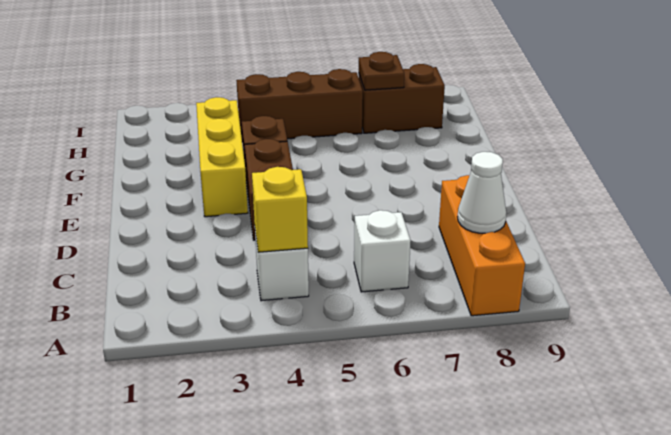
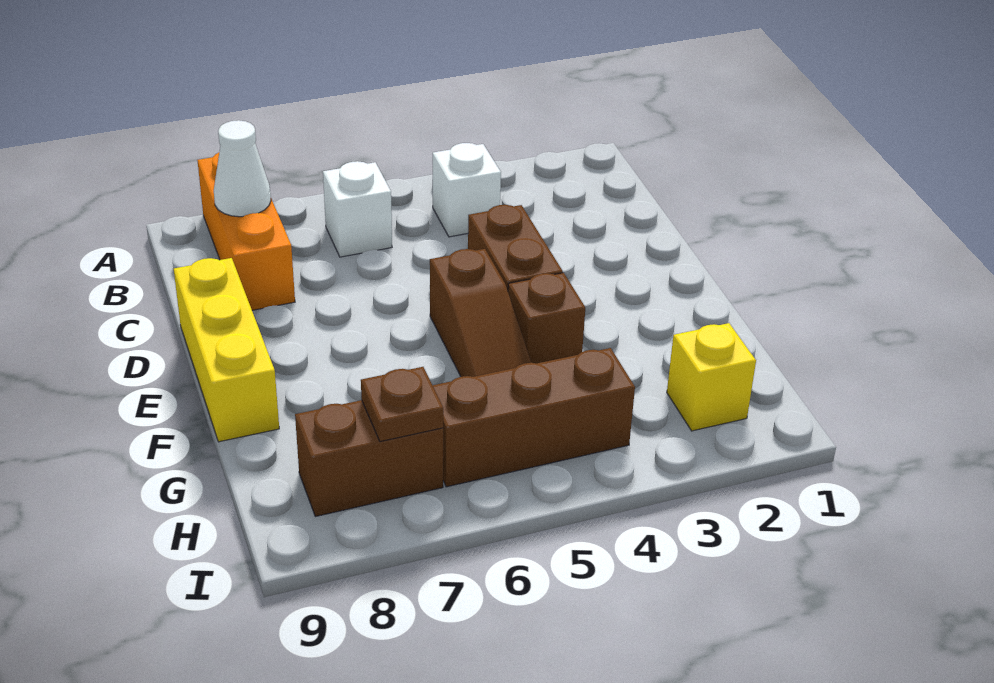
yellow brick B4 level 2 -> yellow brick H2 level 1
yellow brick E3:G3 level 1 -> yellow brick D9:F9 level 1
none -> brown slope E5:G5 level 1 top E

